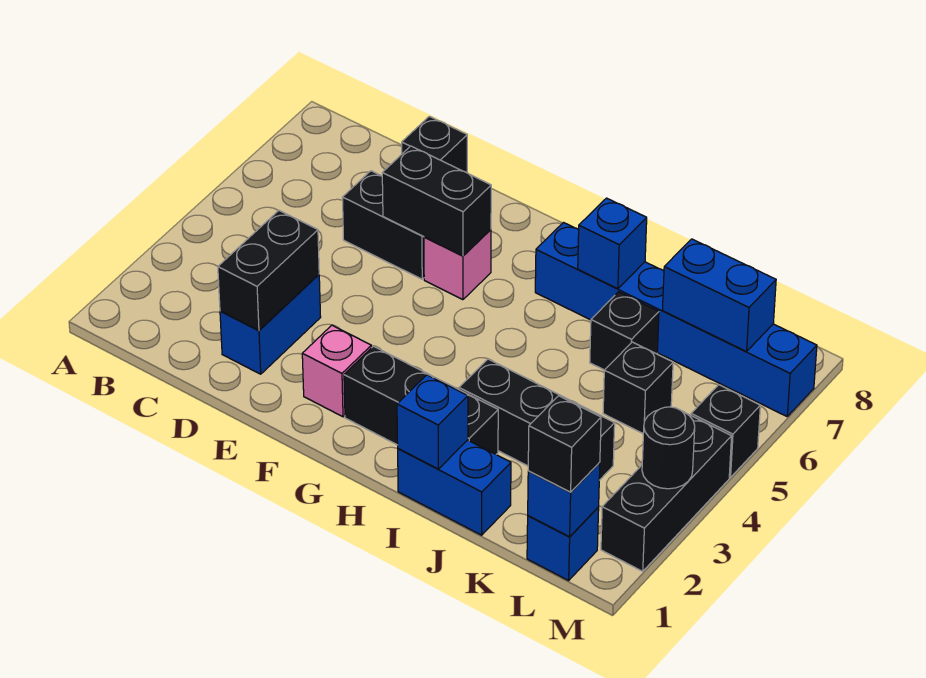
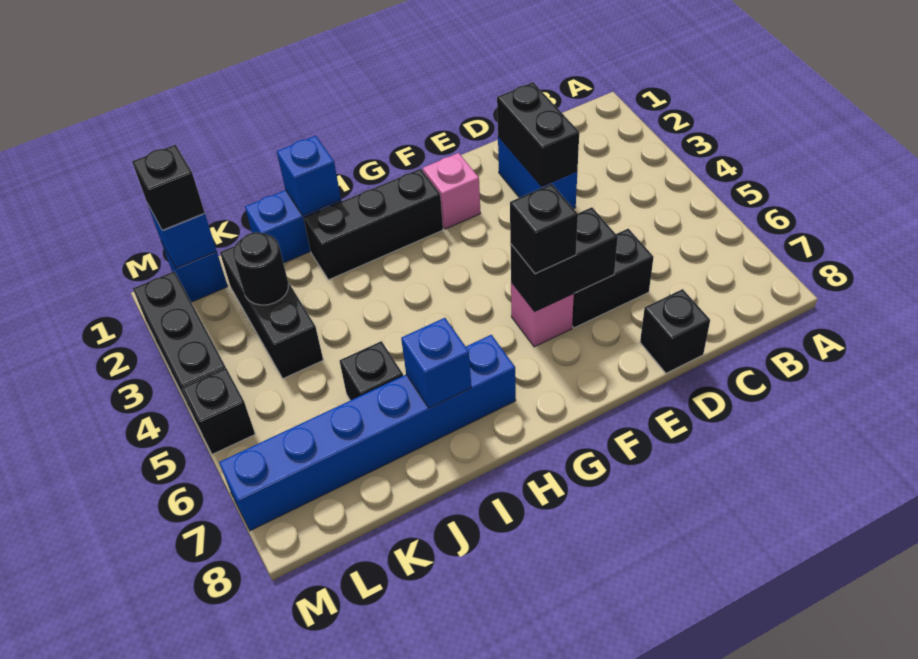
black brick I3:K3 level 1 -> black brick K2:K4 level 1
black brick K5 level 1 -> black brick F6 level 3
blue brick K7:L7 level 2 -> none
black round brick M3 level 2 -> black round brick K3 level 2

